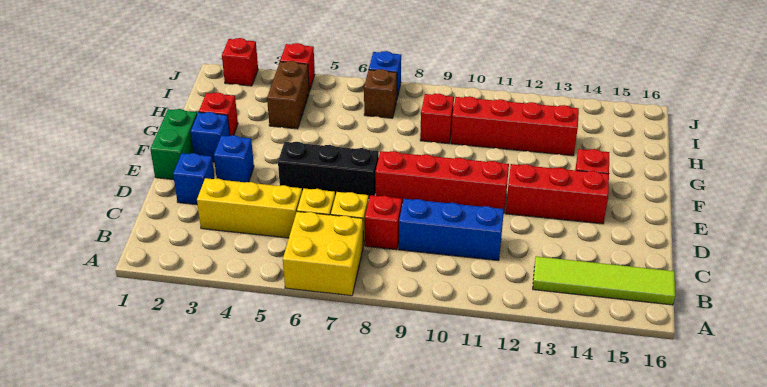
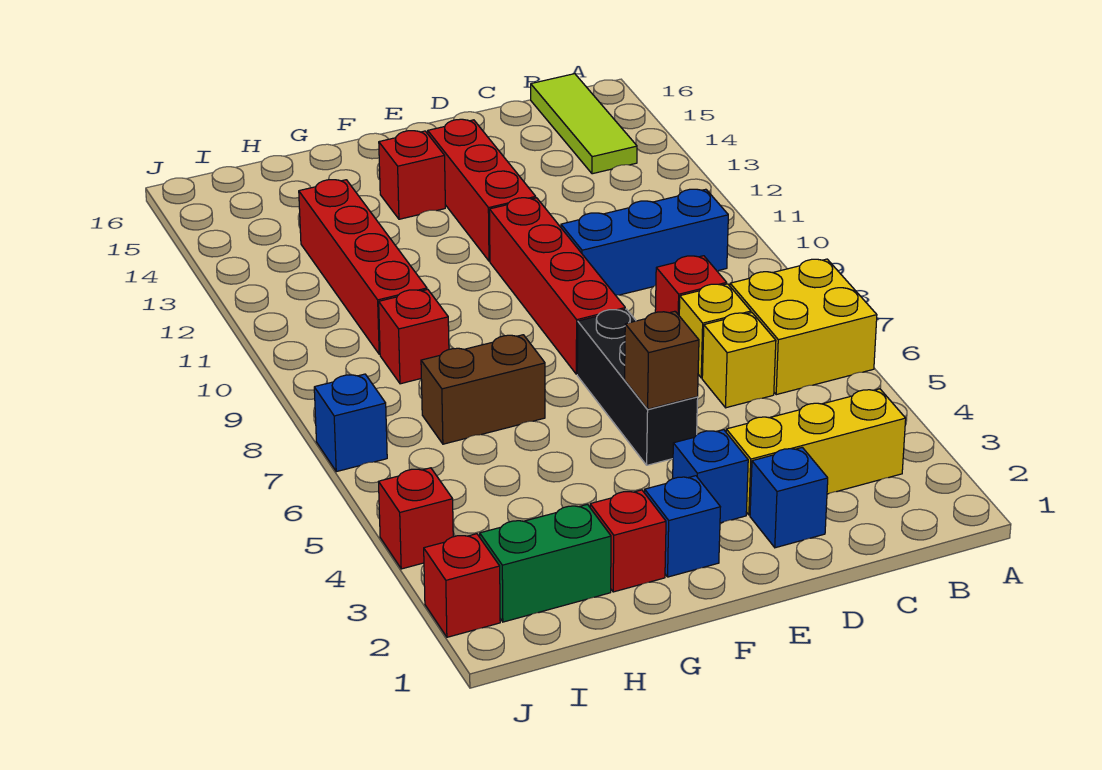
lime tile B13:B16 level 1 -> lime tile B14:B16 level 1
yellow brick C3:C5 level 1 -> yellow brick B3:D3 level 1
blue brick C9:C11 level 1 -> blue brick B10:D10 level 1
green brick E1:F1 level 1 -> green brick H2:I2 level 1
brown brick H4:I4 level 1 -> brown brick G7:H7 level 1
brown brick I7 level 1 -> brown brick E5 level 2

